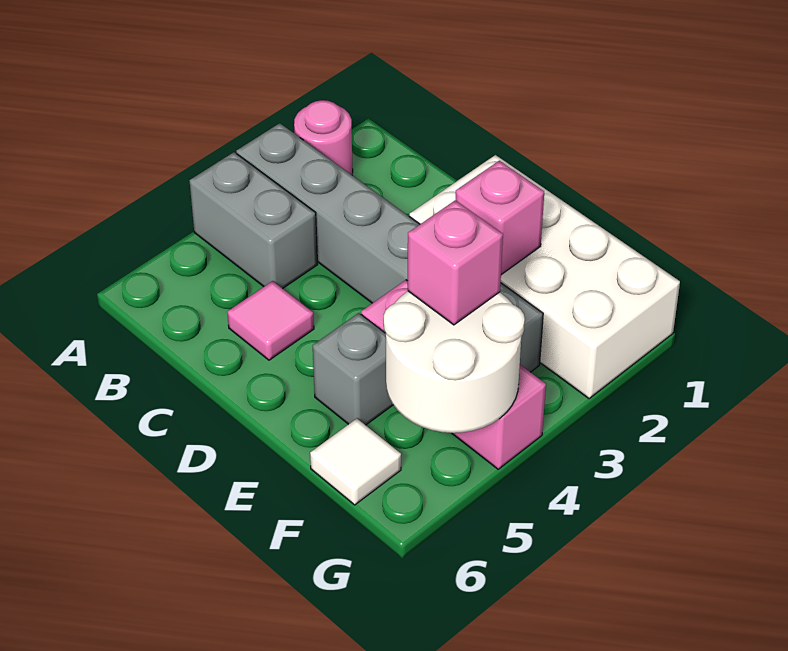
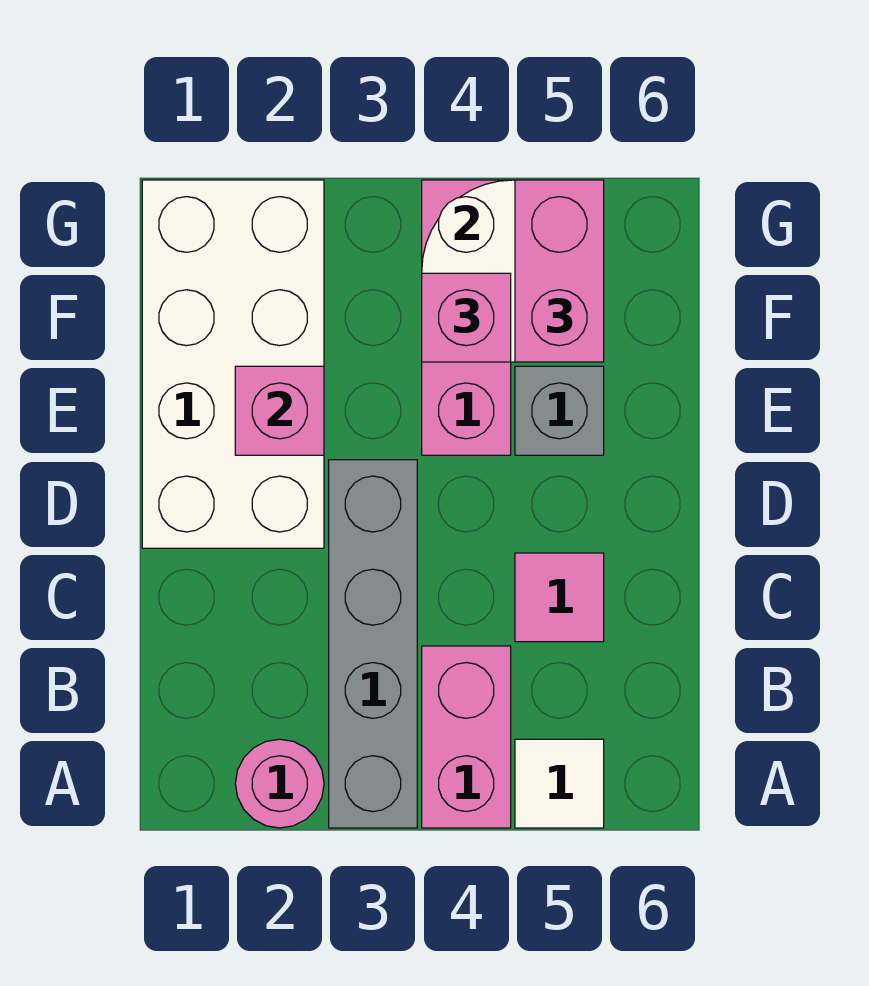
grey brick A3:F3 level 1 -> grey brick A3:D3 level 1
grey brick A4:B4 level 1 -> pink brick A4:B4 level 1
none -> pink brick F5:G5 level 3
white tile F6 level 1 -> white tile A5 level 1

